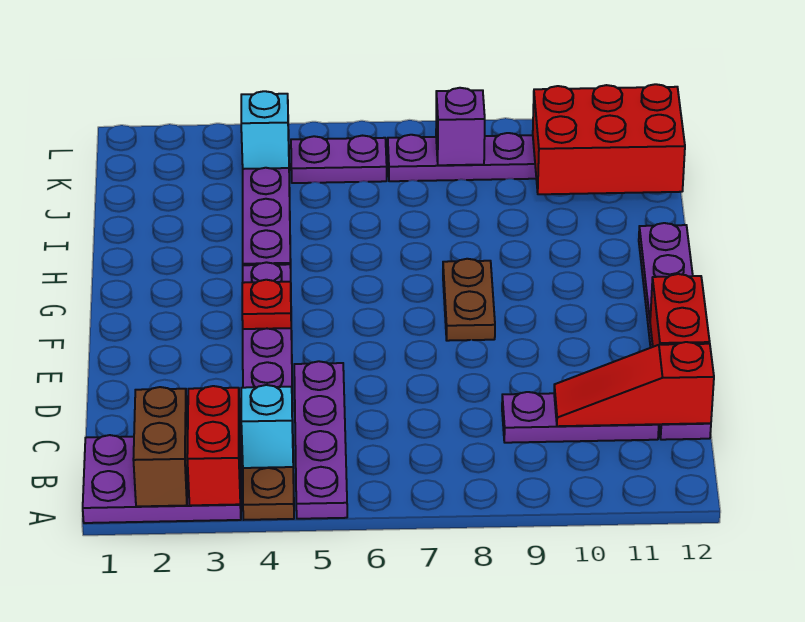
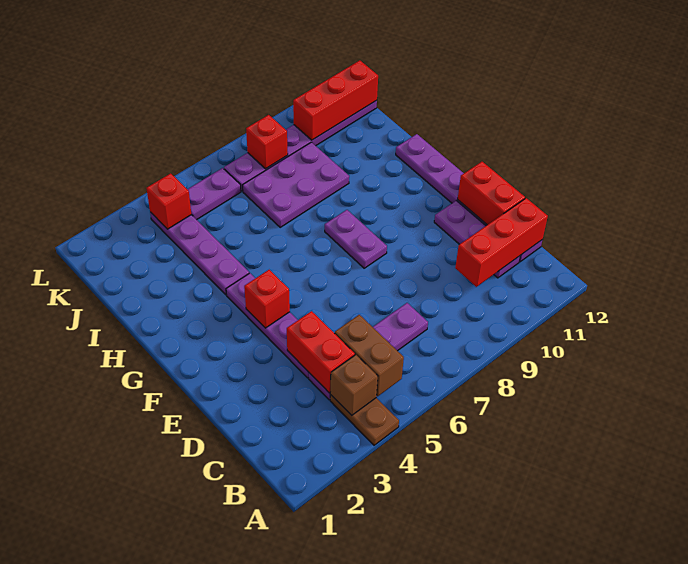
purple plate A1:B3 level 1 -> purple plate I7:J9 level 1
brown brick A2:B2 level 2 -> brown brick B5:C5 level 2
red brick A3:B3 level 2 -> red brick C4:D4 level 2
purple plate A5:D5 level 1 -> purple plate C4:C7 level 1
cyan brick B4 level 2 -> brown brick B4 level 2
purple plate C9:C11 level 1 -> purple plate C11:E11 level 1
red slope C10:C12 level 2 top 12 -> red brick C10:C12 level 2
red plate F4 level 2 -> red brick F4 level 2
brown plate F8:G8 level 1 -> purple plate F8:G8 level 1
red brick J10:K12 level 2 -> red brick K10:K12 level 2
cyan brick K4 level 2 -> red brick K4 level 2
purple brick K8 level 2 -> red brick K8 level 2

